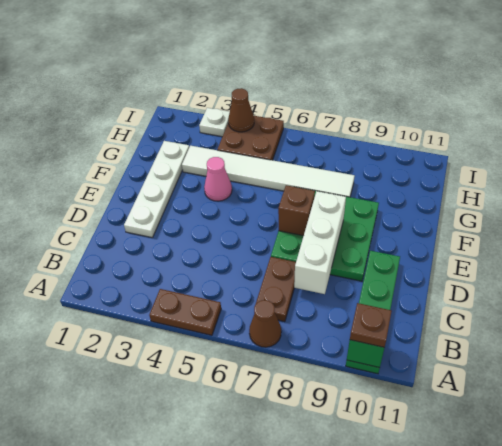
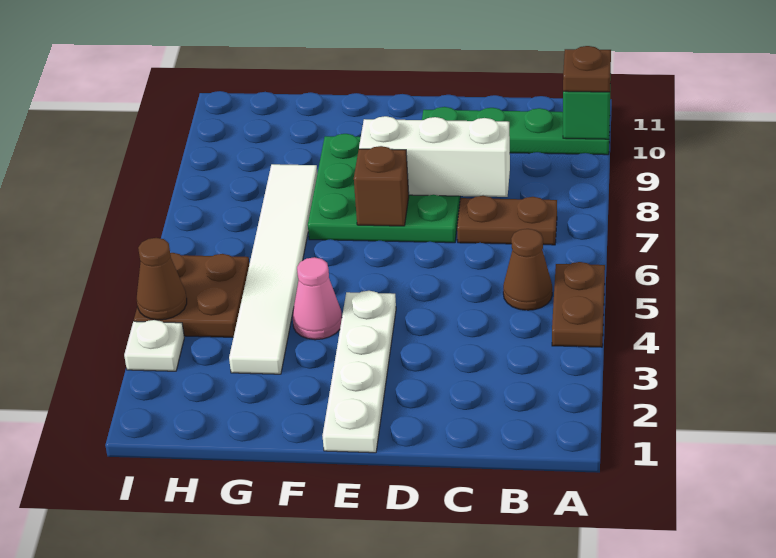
brown cone A7 level 1 -> brown cone B5 level 1
white plate D2:G2 level 1 -> white plate E1:E4 level 1

